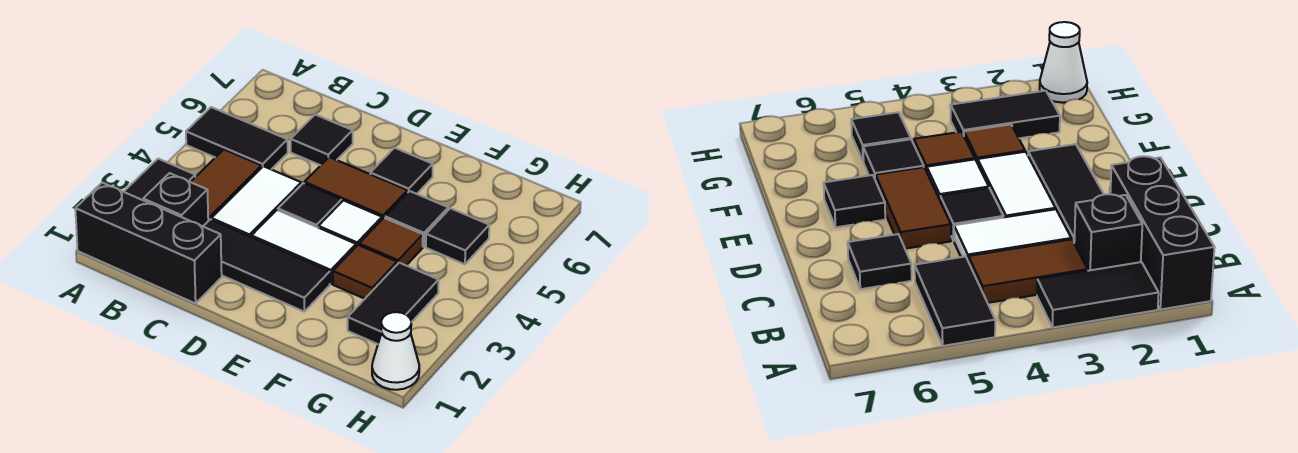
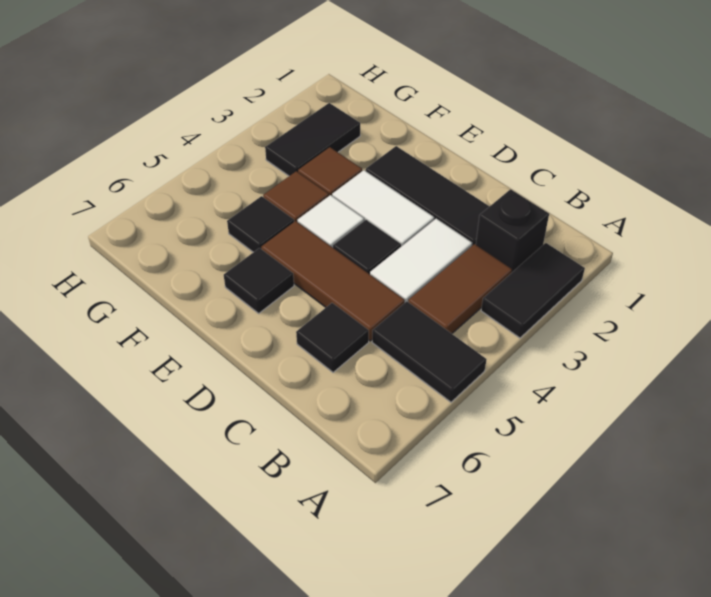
black brick A1:C1 level 1 -> none
brown tile D5:E5 level 1 -> brown tile C5:E5 level 1
black tile G5 level 1 -> none
white cone H1 level 1 -> none

